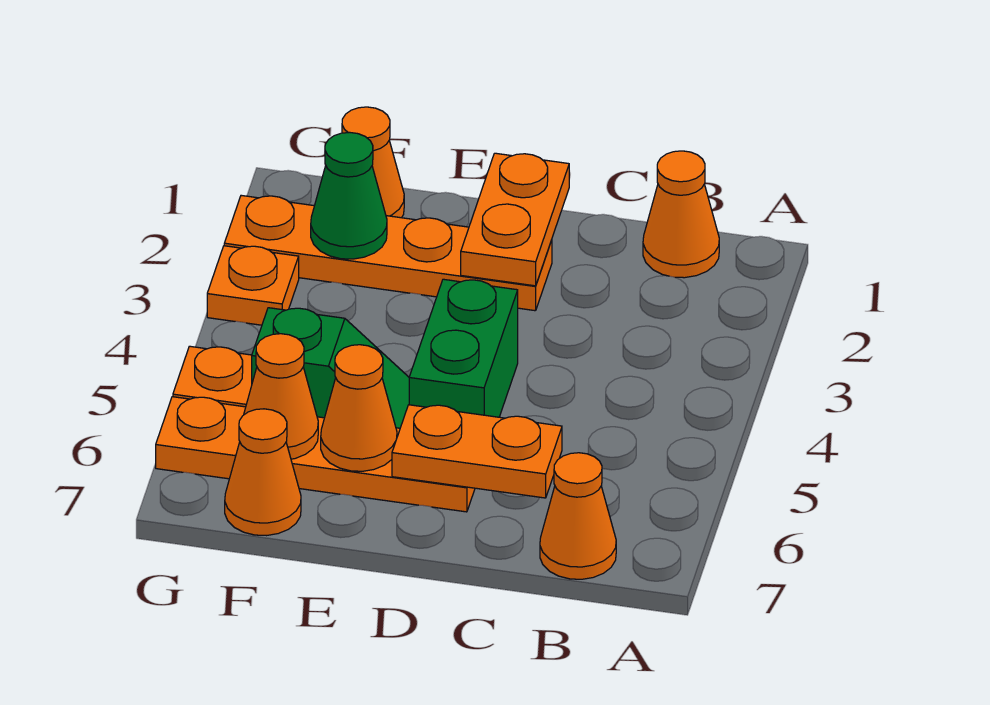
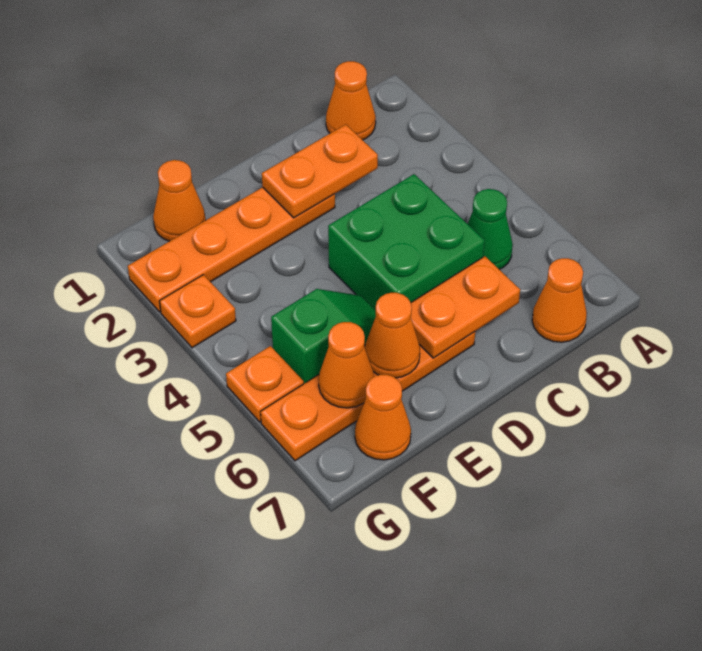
orange plate D1:D2 level 2 -> orange plate C2:D2 level 2
green brick D4:D5 level 1 -> green brick C4:D5 level 1
green cone F2 level 2 -> green cone B5 level 1

